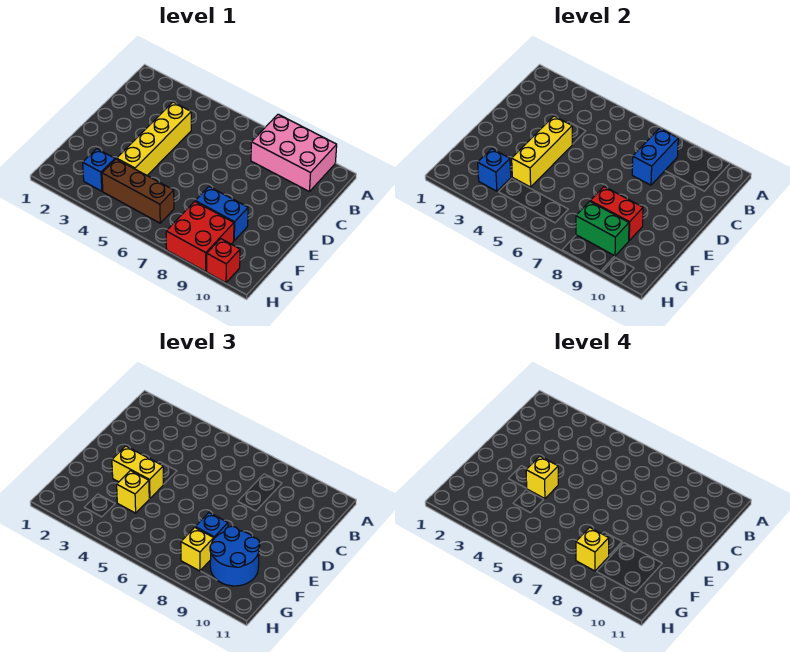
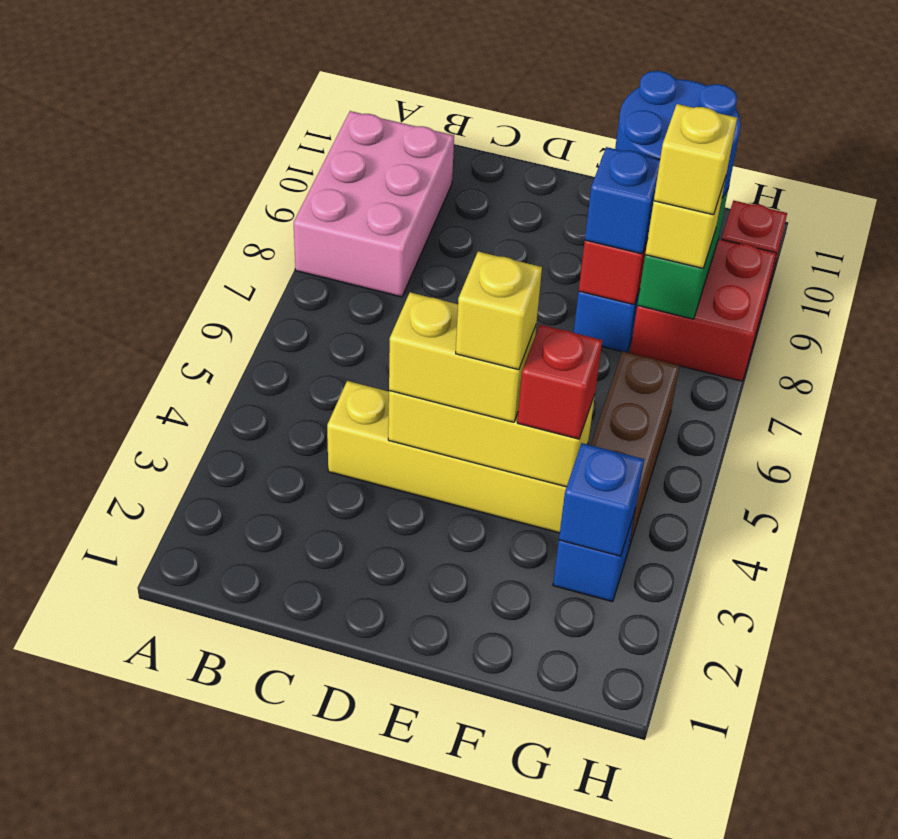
blue brick B8:C8 level 2 -> none
yellow brick E3:E4 level 3 -> yellow brick D4:E4 level 3
yellow brick F4 level 3 -> red brick F4 level 3

